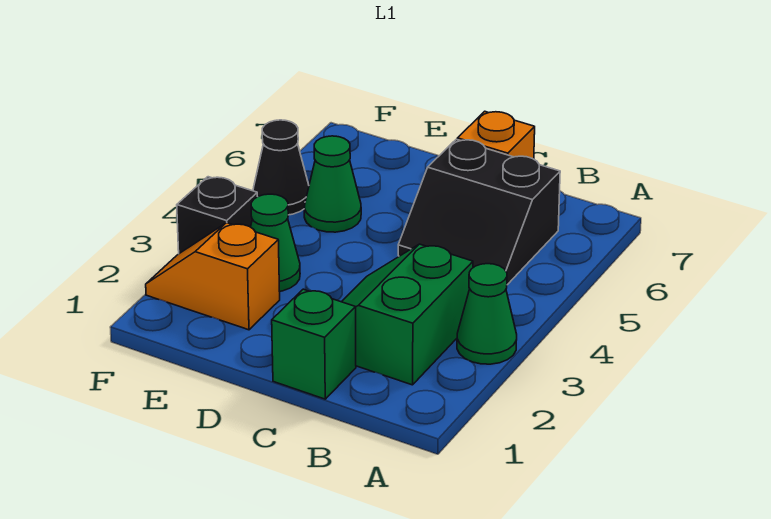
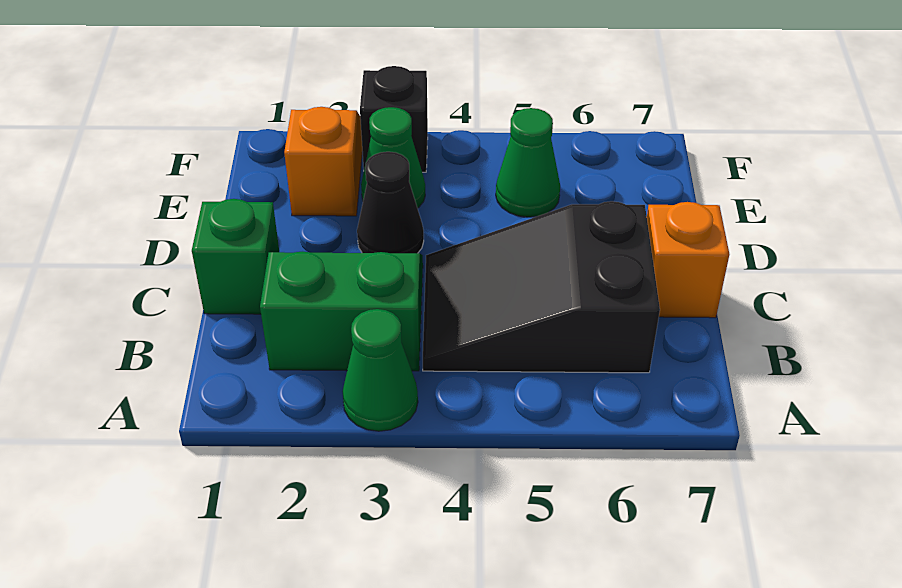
black slope B5:C6 level 1 top 6 -> black slope B4:C6 level 1 top 6
black cone F5 level 1 -> black cone D3 level 1

